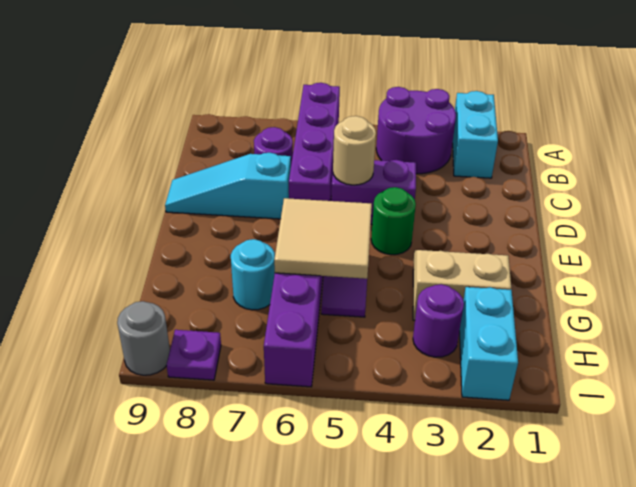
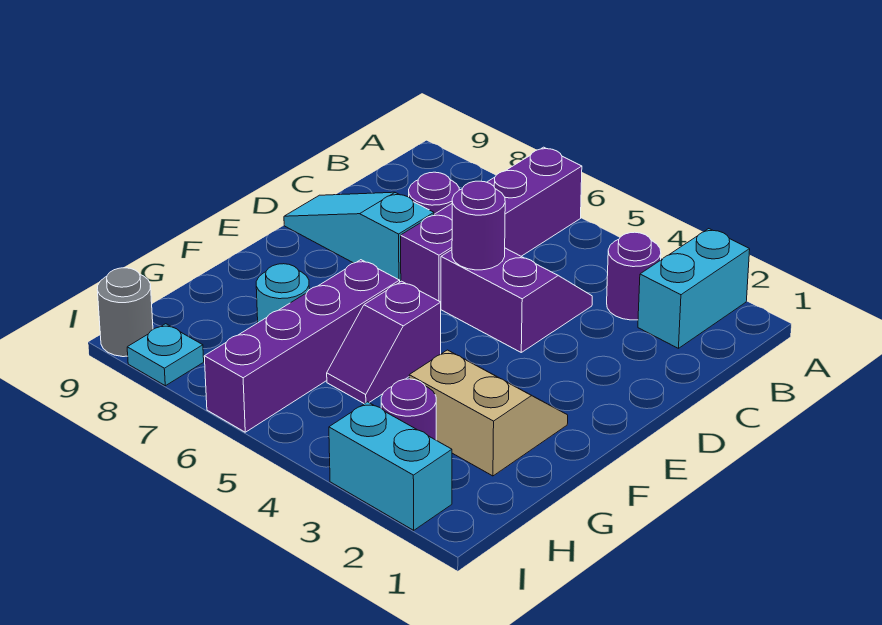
purple round brick A3:B4 level 1 -> purple round brick B3 level 1
tan round brick D5 level 2 -> purple round brick D5 level 2
green round brick E4 level 1 -> none
tan tile F5:G6 level 2 -> none
cyan brick H2:I2 level 1 -> cyan brick I2:I3 level 1
purple plate I8 level 1 -> cyan plate I8 level 1

